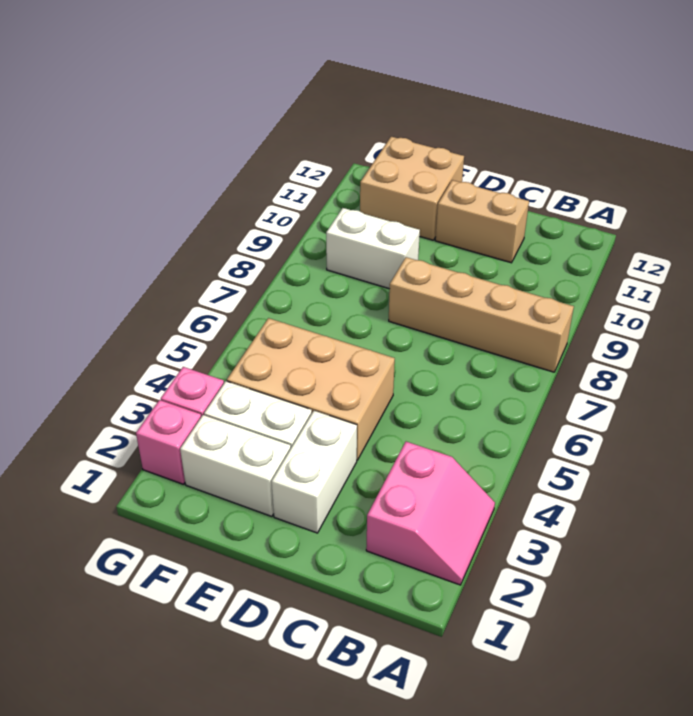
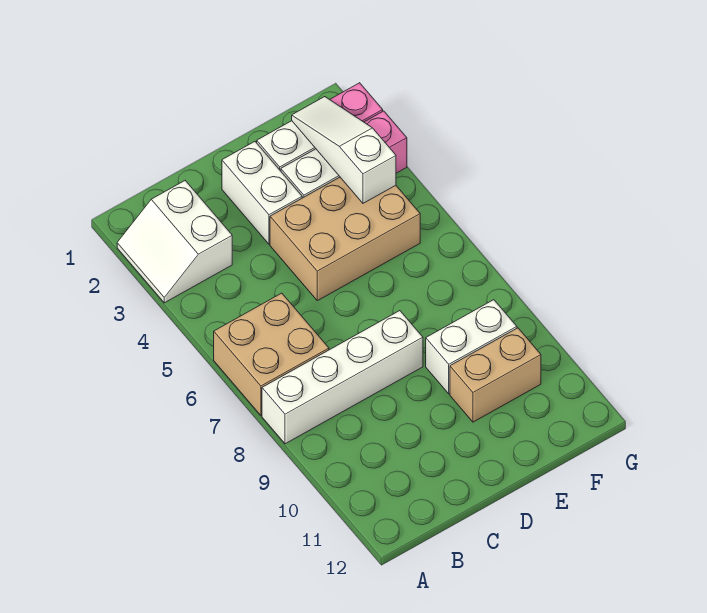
pink slope A2:B3 level 1 top B -> white slope A2:B3 level 1 top B
tan brick A8:D8 level 1 -> white brick A8:D8 level 1
tan brick C11:D11 level 1 -> tan brick E10:F10 level 1
tan brick E11:F12 level 1 -> tan brick A6:B7 level 1
none -> white slope F2:F4 level 2 top 4

